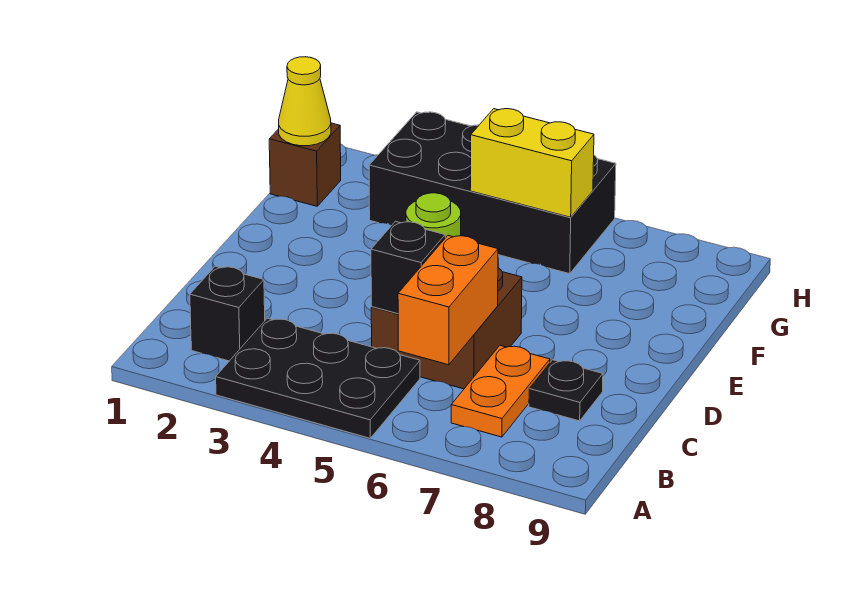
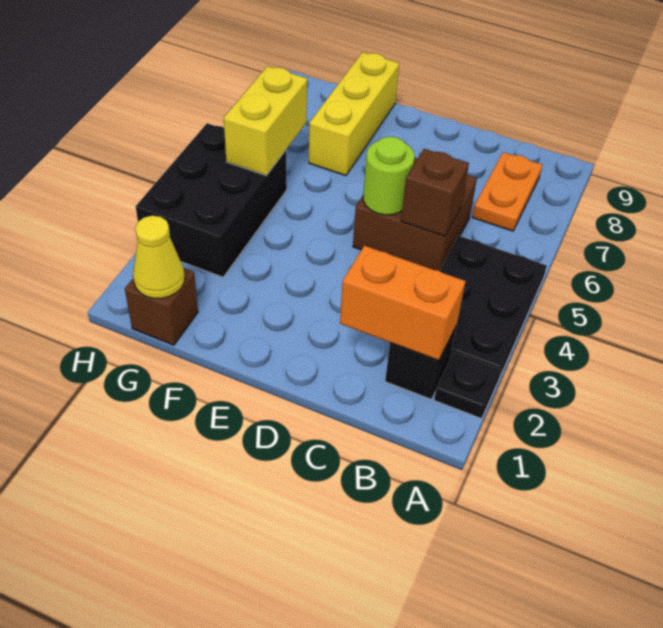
orange brick B6:C6 level 2 -> orange brick B2:C2 level 2
orange plate B7:C7 level 1 -> orange plate B7:B8 level 1
black brick C5 level 2 -> brown brick C5 level 2
black plate C8 level 1 -> black plate A2 level 1
none -> yellow brick F7:F9 level 1
black brick G3:H6 level 1 -> black brick G3:H5 level 1

